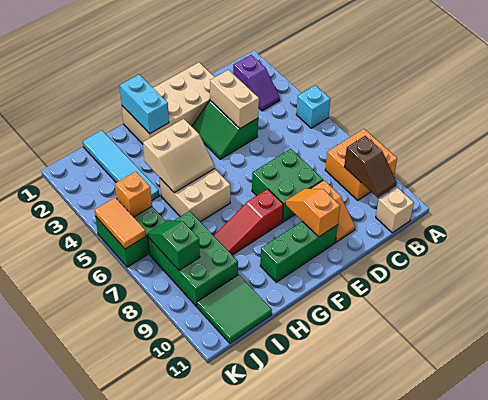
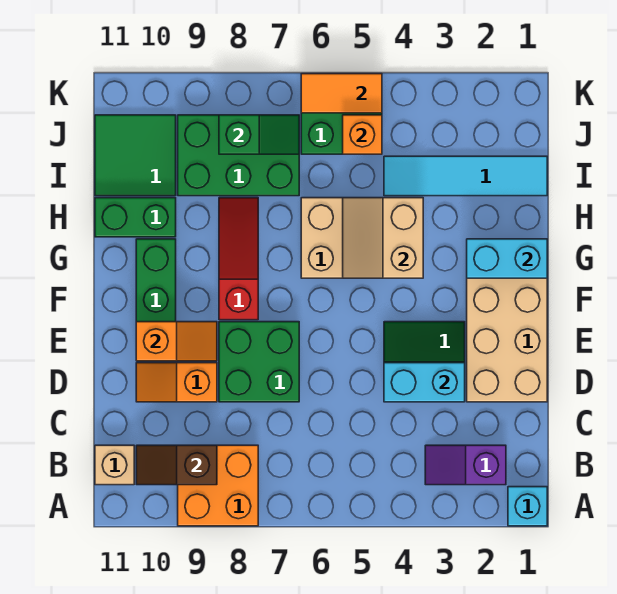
cyan brick A5 level 1 -> cyan brick A1 level 1
tan brick D3:D4 level 2 -> cyan brick D3:D4 level 2
none -> green brick H10:H11 level 1

